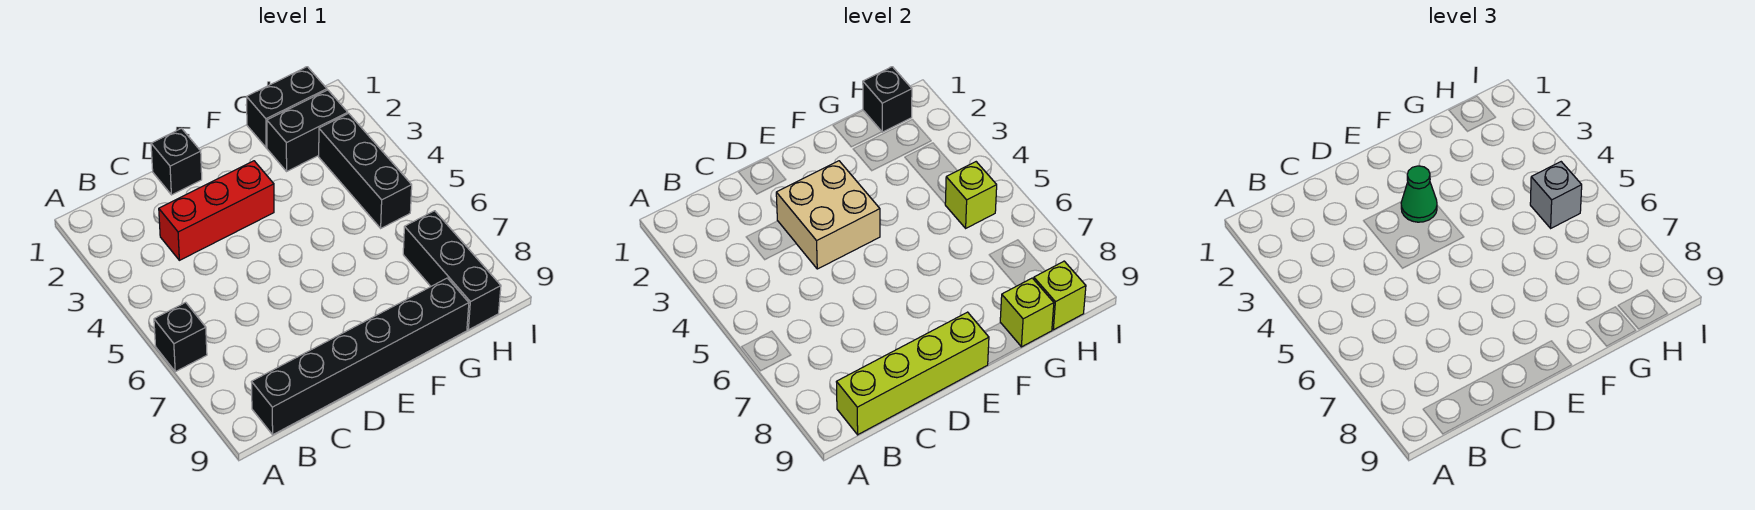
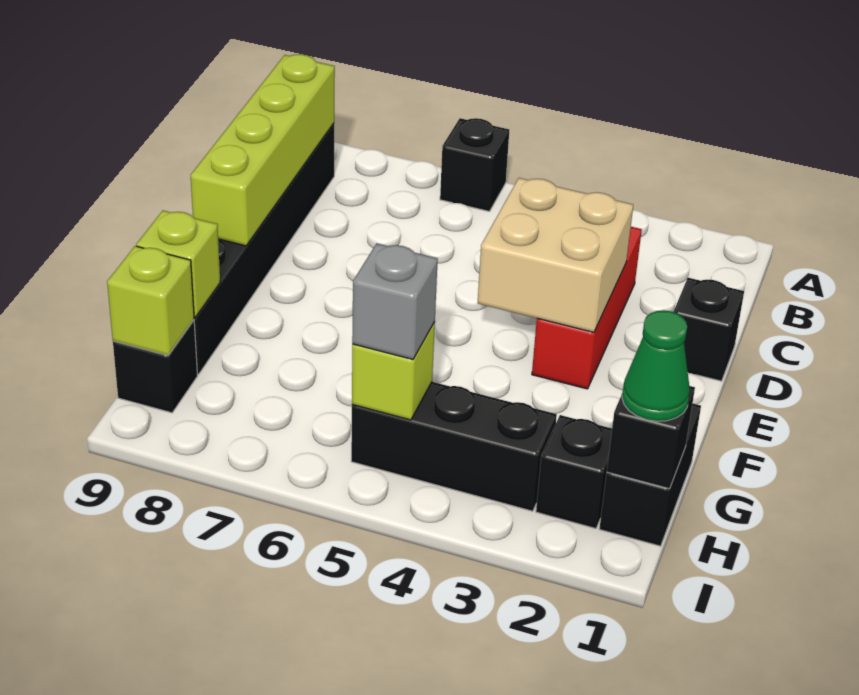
green cone E3 level 3 -> green cone H1 level 3
black brick G2:H2 level 1 -> black brick H2 level 1
black brick H7:H9 level 1 -> black brick H9 level 1

